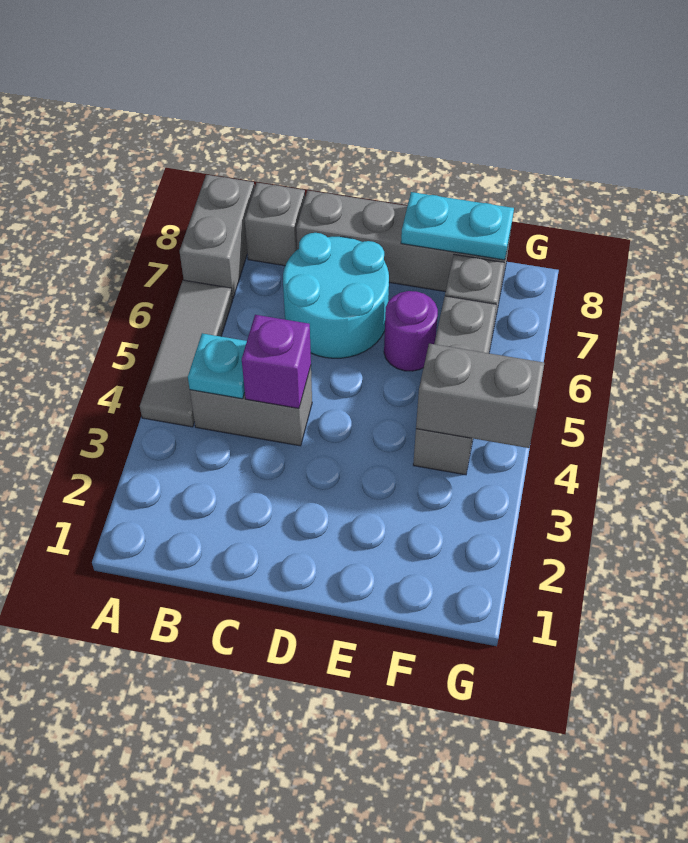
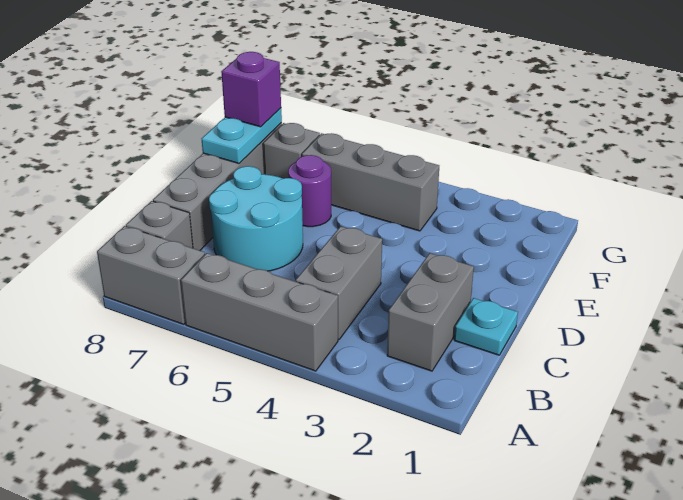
grey tile A4:A6 level 1 -> grey brick A4:A6 level 1
cyan plate B4 level 2 -> cyan plate C1 level 1
purple brick C4 level 2 -> purple brick F8 level 3
grey brick F4:G4 level 2 -> grey brick B2:C2 level 1

